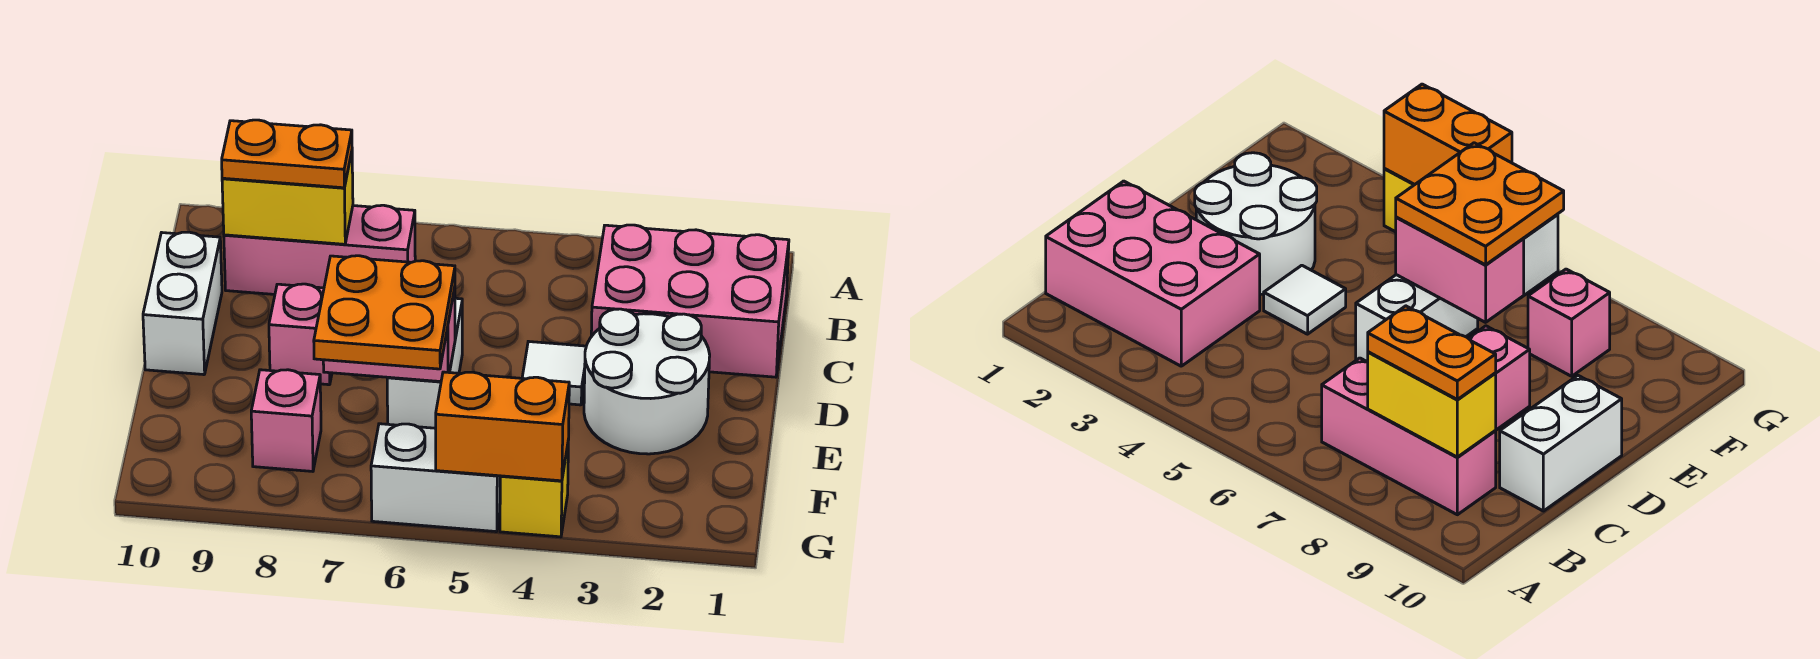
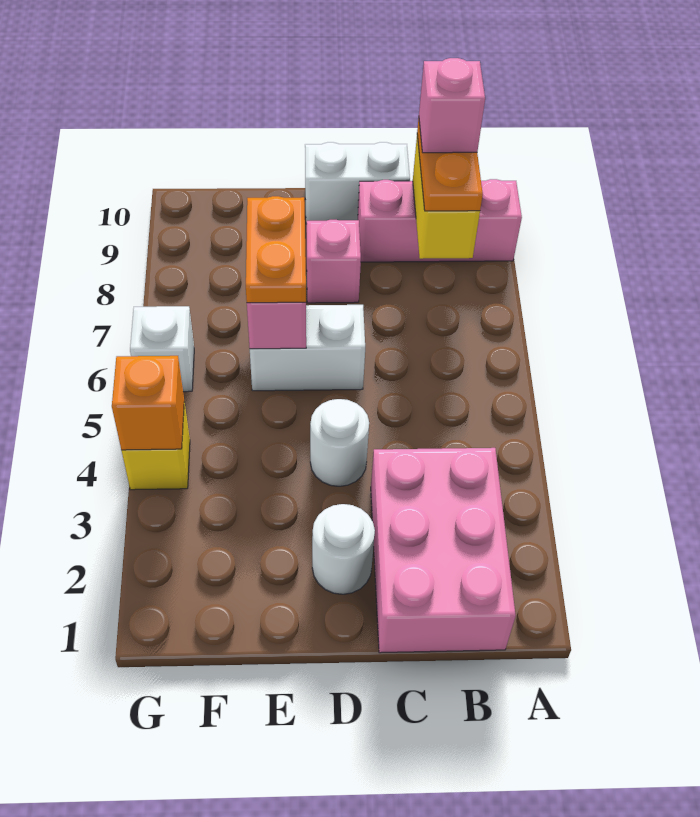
pink brick B7:B9 level 1 -> pink brick A9:C9 level 1
white round brick D2:E3 level 1 -> white round brick D2 level 1
white tile D4 level 1 -> white round brick D4 level 1
orange plate E6:F7 level 3 -> orange plate E6:E7 level 3
pink brick F8 level 1 -> pink brick B9 level 4
orange brick G4:G5 level 2 -> orange brick G4 level 2
white brick G5:G6 level 1 -> white brick G6 level 1

